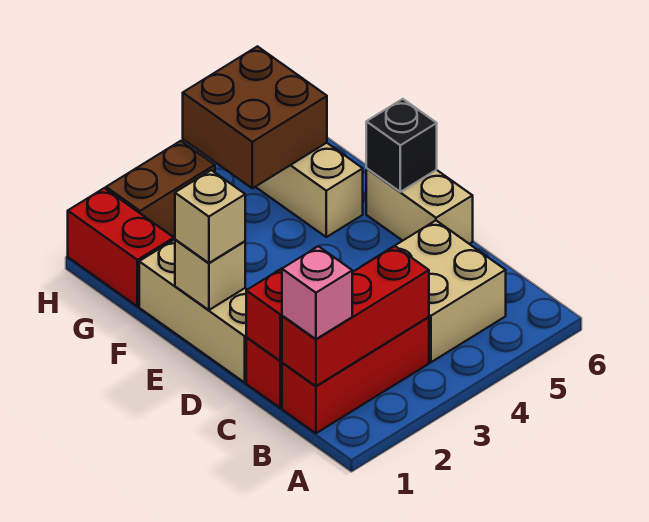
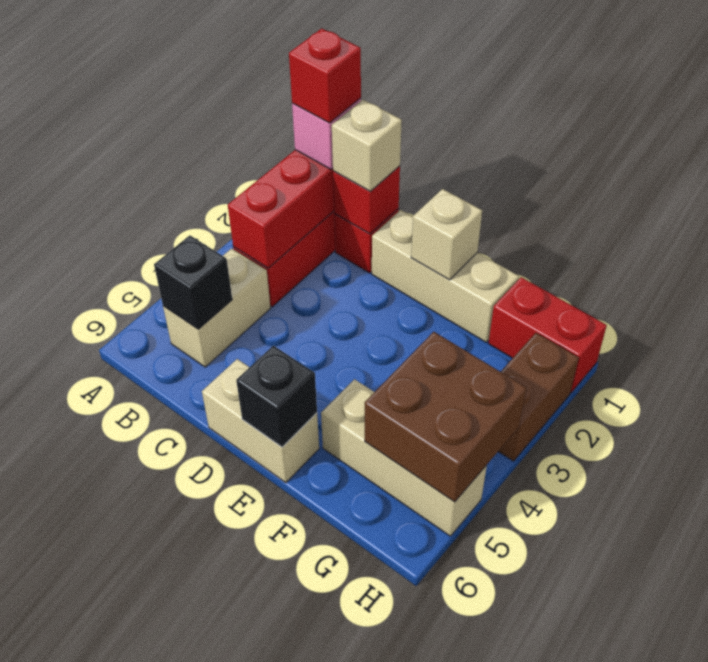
none -> red brick B1 level 4
tan brick B4:C5 level 1 -> tan brick B4:B5 level 1
none -> black brick B5 level 2
tan brick E1 level 3 -> tan brick C1 level 3

